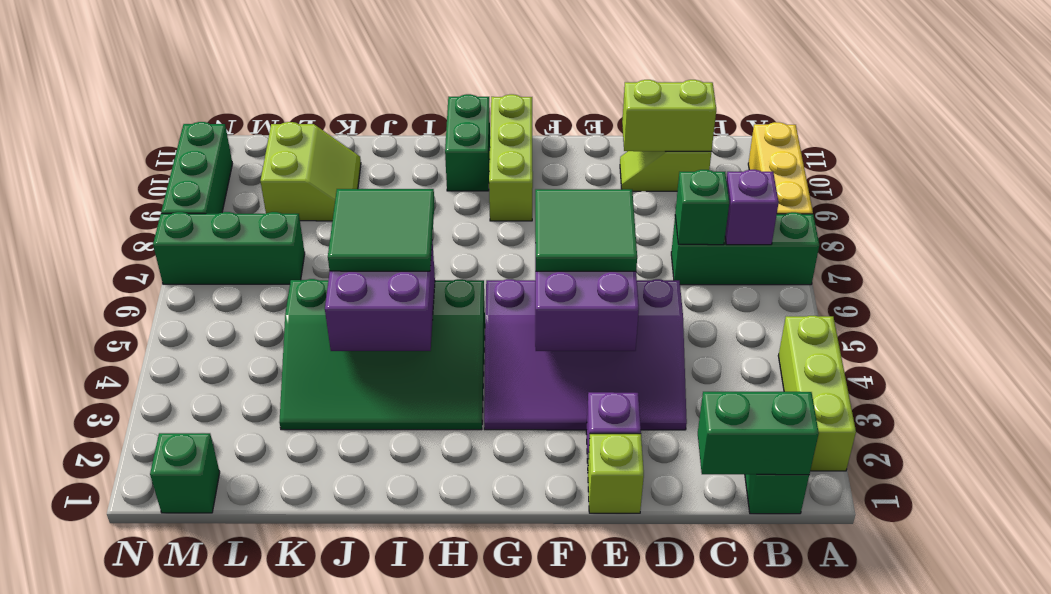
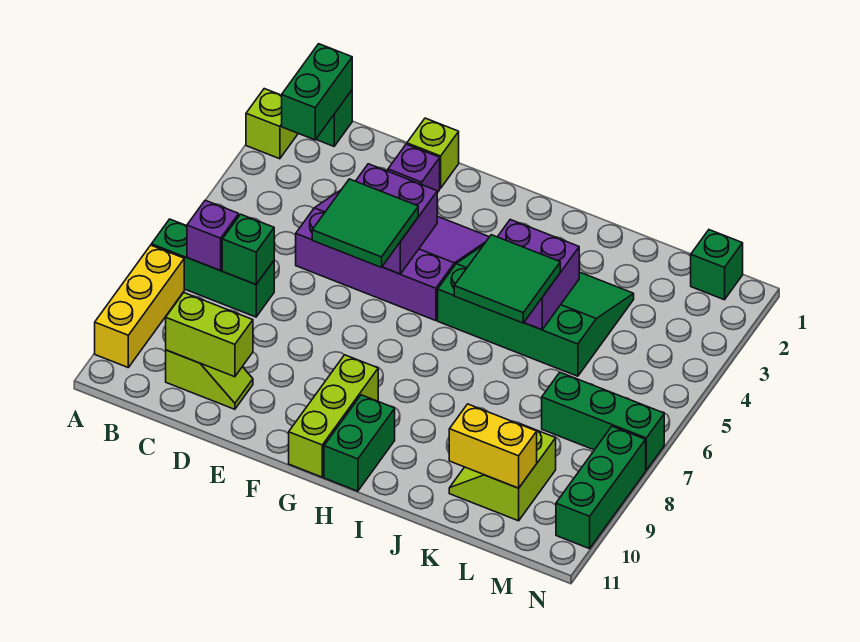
lime brick A2:A4 level 1 -> lime brick A2 level 1
green brick B1:C1 level 2 -> green brick B1:B2 level 2
none -> yellow brick K10:L10 level 2

